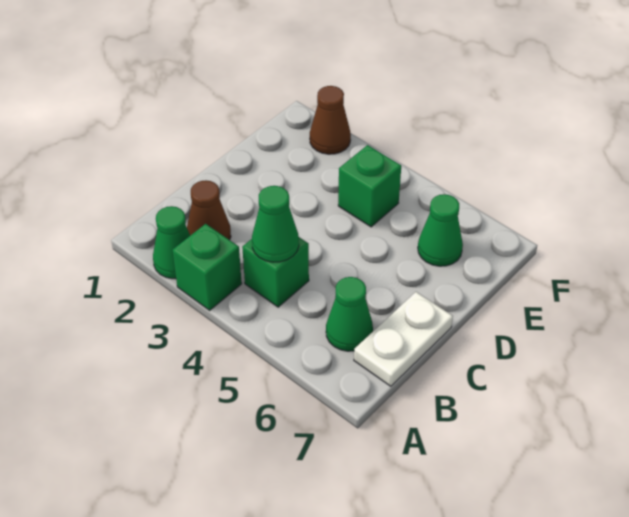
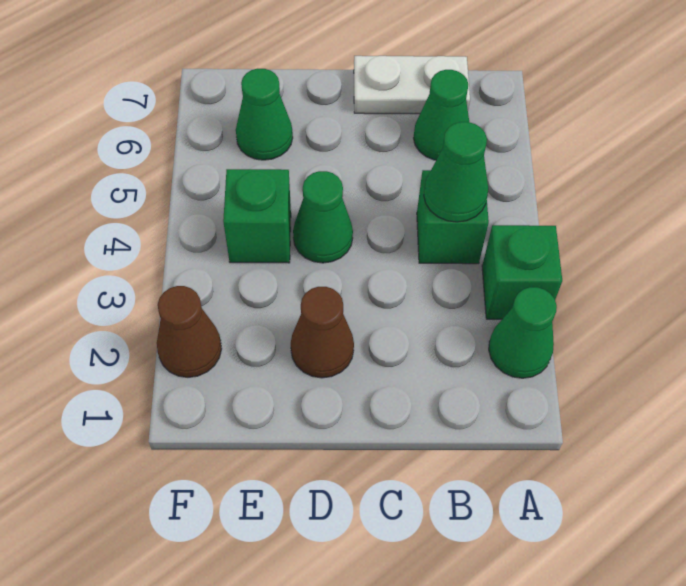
brown cone B2 level 1 -> brown cone D2 level 1
none -> green cone D4 level 1

